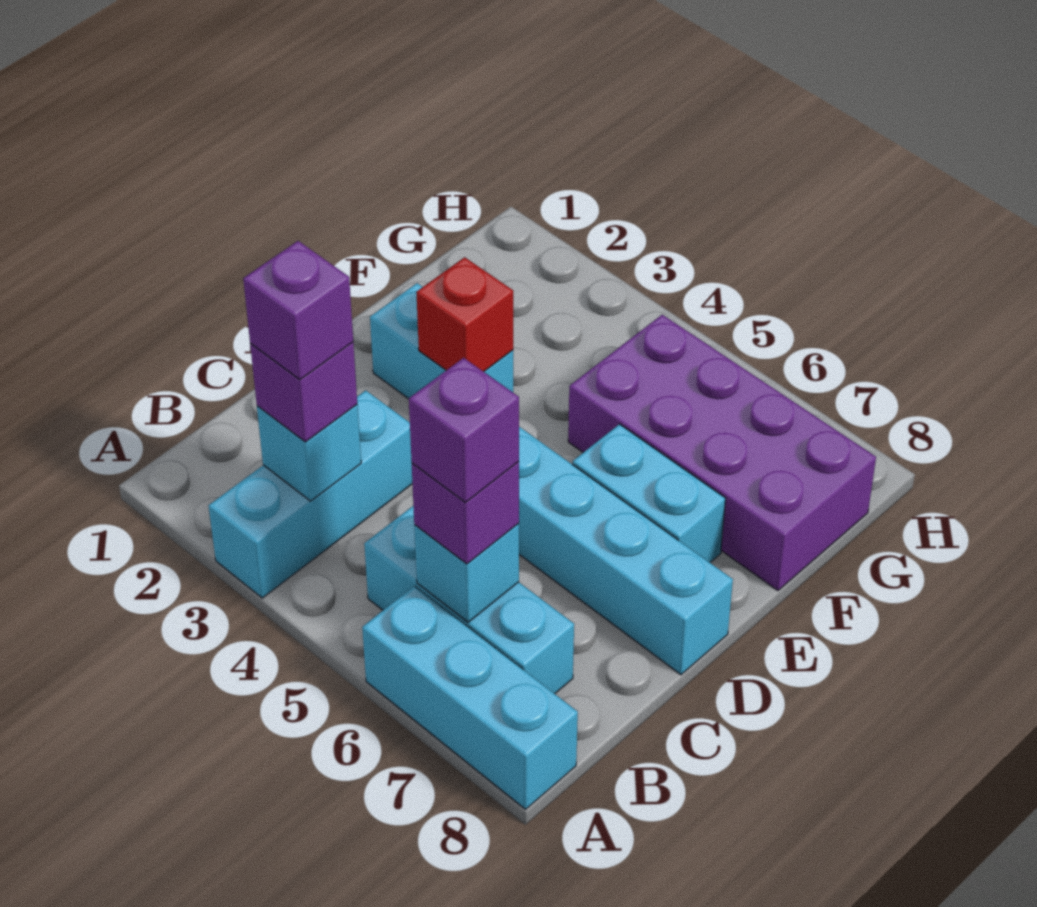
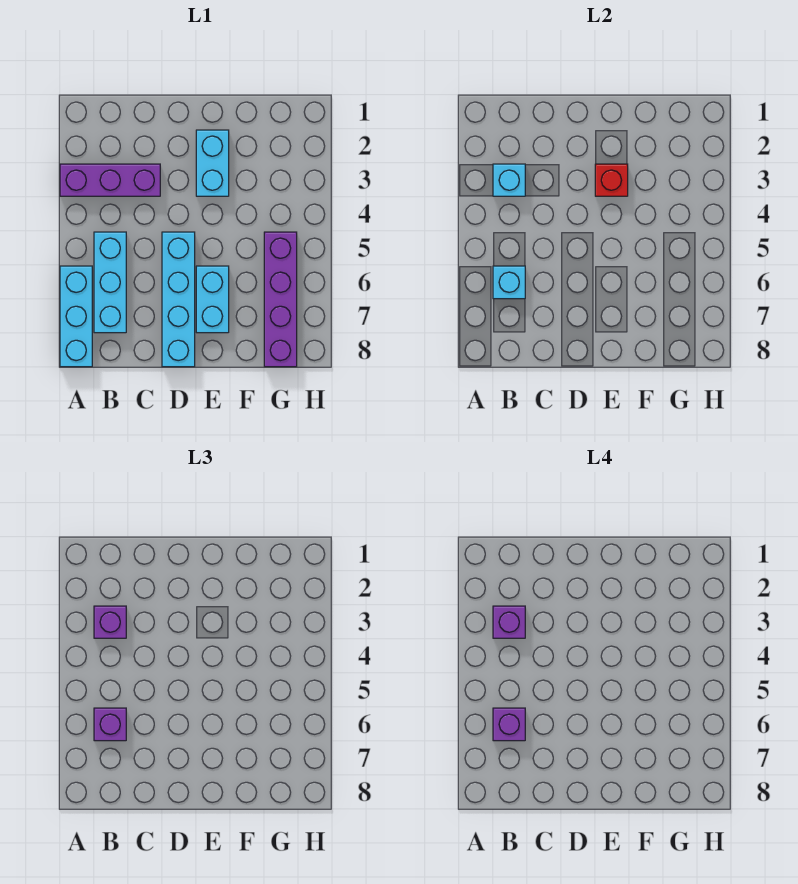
cyan brick A3:C3 level 1 -> purple brick A3:C3 level 1
purple brick F5:G8 level 1 -> purple brick G5:G8 level 1

